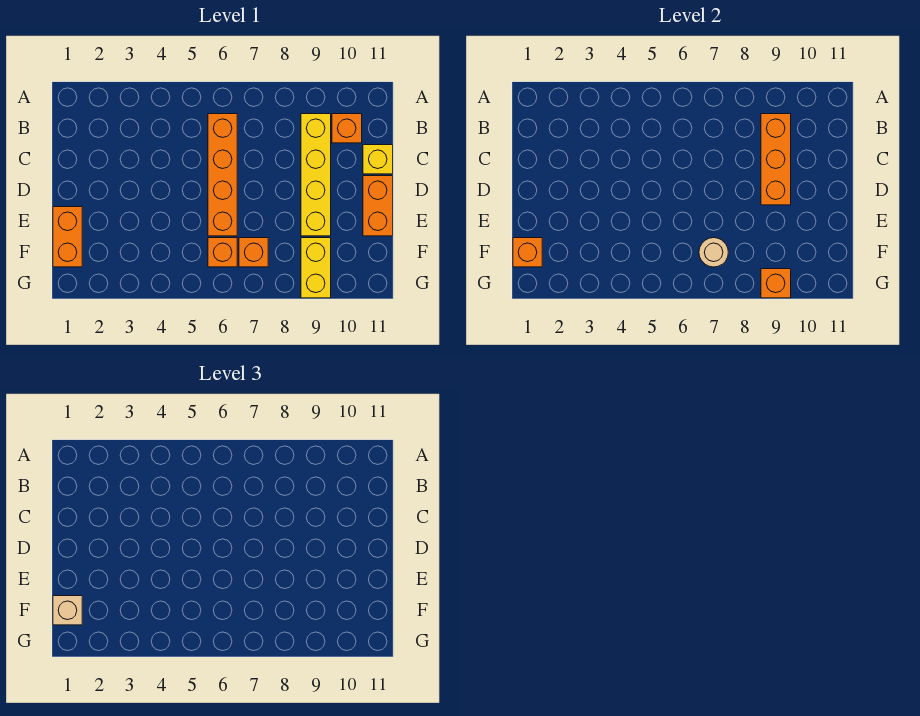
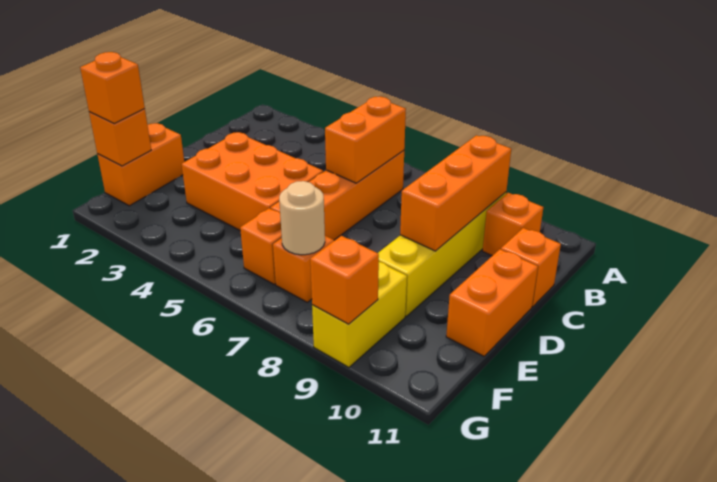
none -> orange brick B6:C6 level 2
yellow brick C11 level 1 -> orange brick C11 level 1
none -> orange brick D3:E5 level 1
tan brick F1 level 3 -> orange brick F1 level 3

